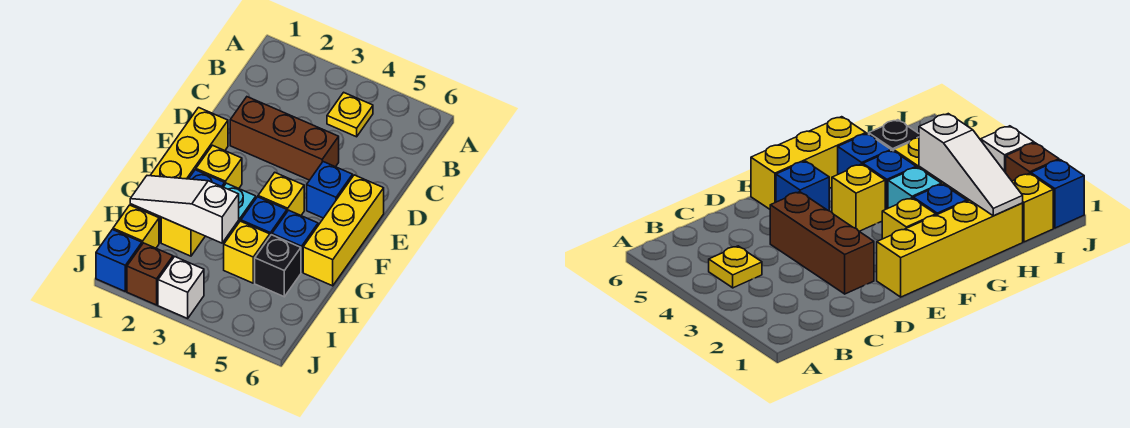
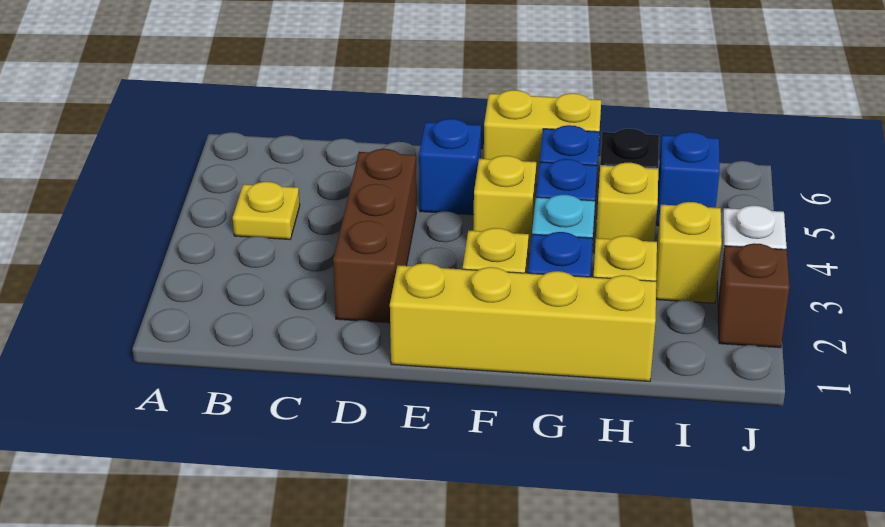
yellow brick E6:G6 level 1 -> yellow brick F6:G6 level 1
white slope H1:H3 level 2 top 3 -> none
yellow brick I1 level 1 -> yellow brick I3 level 1
blue brick J1 level 1 -> blue brick I5 level 1

